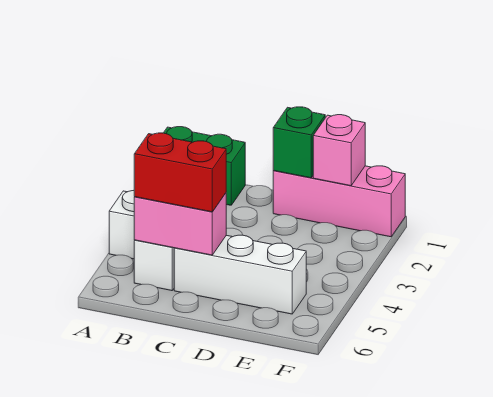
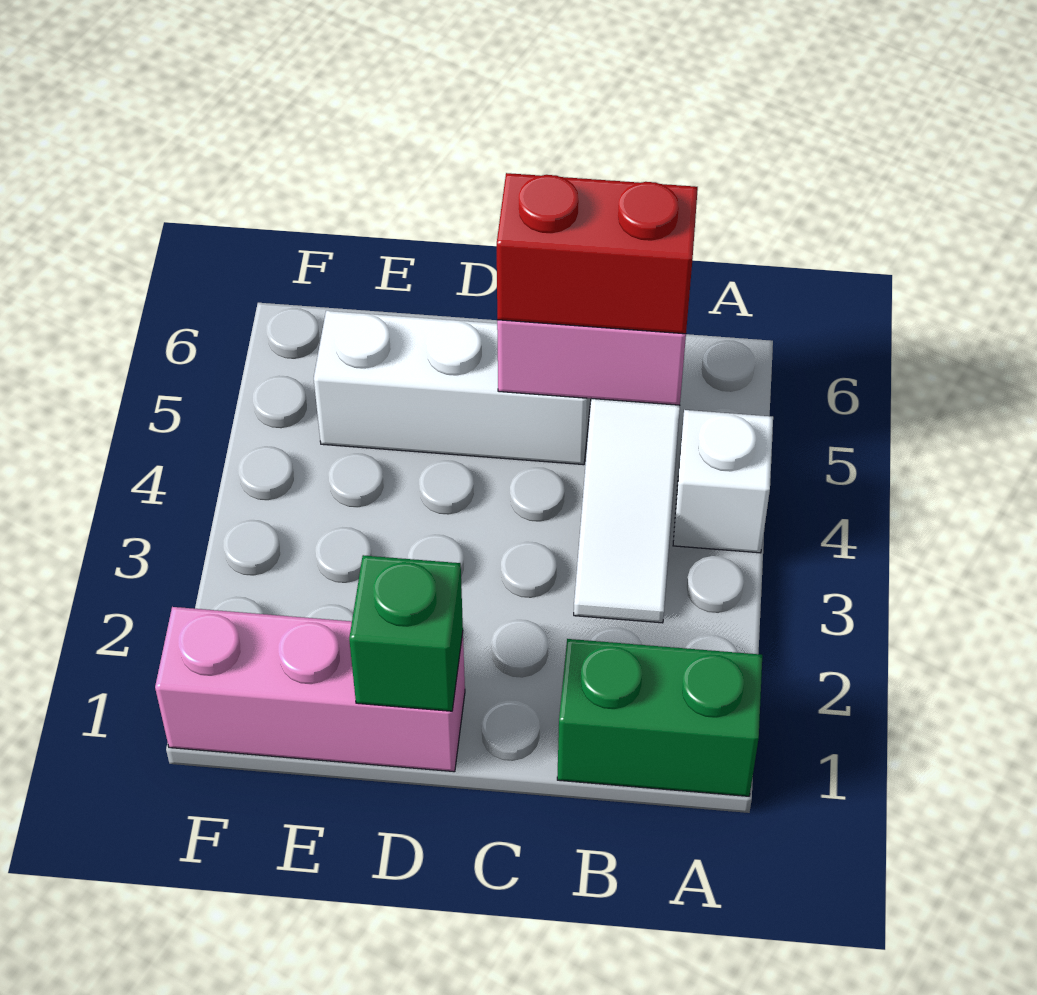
pink brick E1 level 2 -> none

